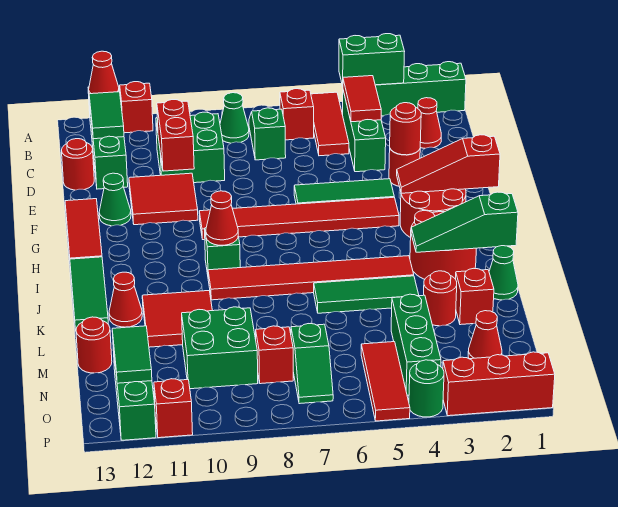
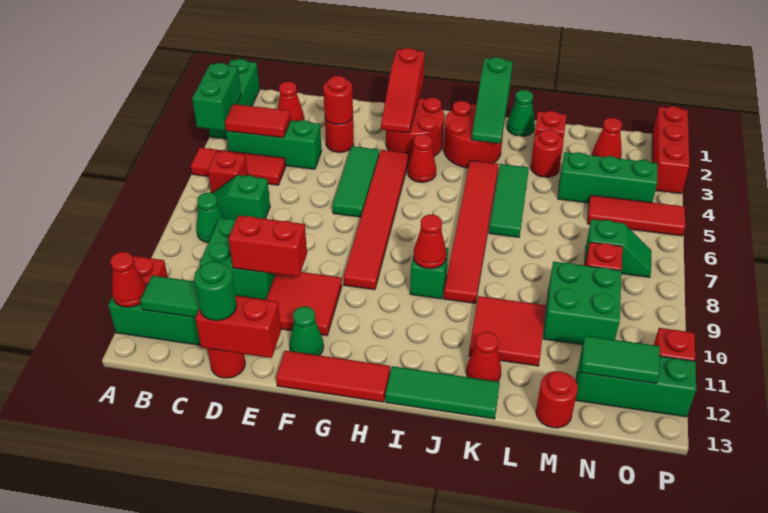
none -> red brick D13:E13 level 2
none -> red cone H4 level 1
green round brick P4 level 1 -> green round brick D13 level 3

